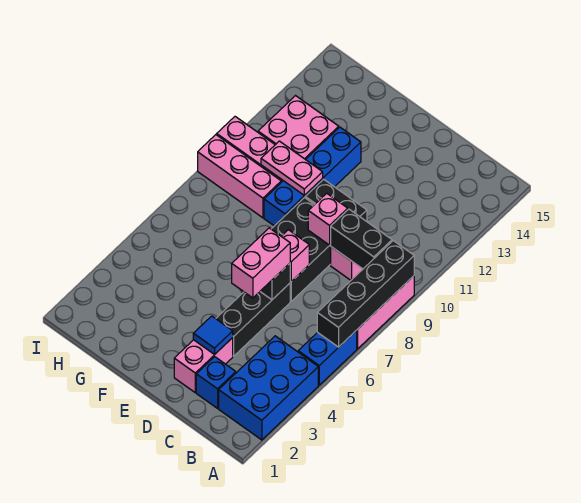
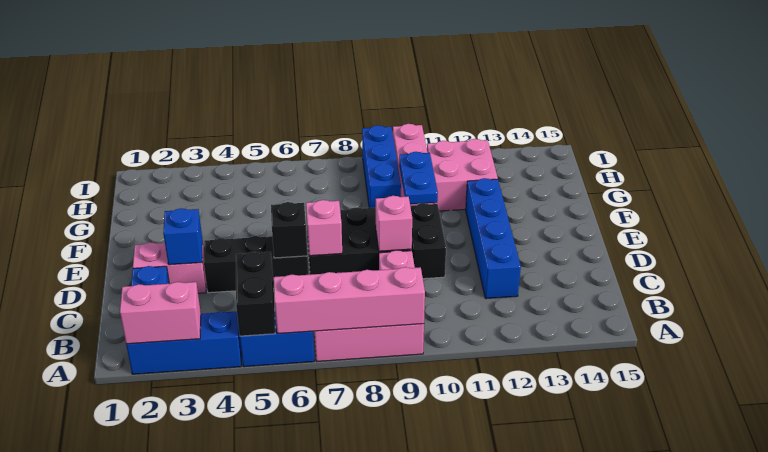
blue brick A2:B4 level 1 -> blue brick A2:A4 level 1
black brick A6:A9 level 2 -> pink brick A6:A9 level 2
black brick B9:C9 level 2 -> black brick A5:B5 level 2
blue tile D3 level 2 -> blue brick D3 level 2
pink brick D5:D6 level 3 -> pink brick A2:A3 level 2
blue brick F9:F12 level 1 -> blue brick C12:F12 level 1
pink plate F10:G10 level 2 -> blue plate F10:G10 level 2
pink brick G9:I9 level 1 -> blue brick G9:I9 level 1

